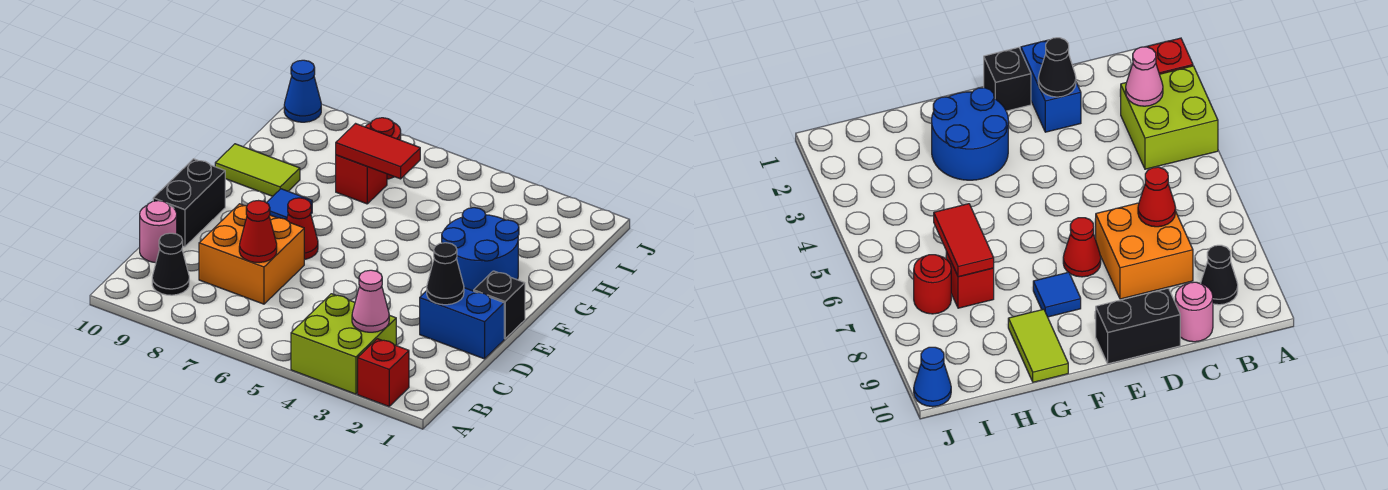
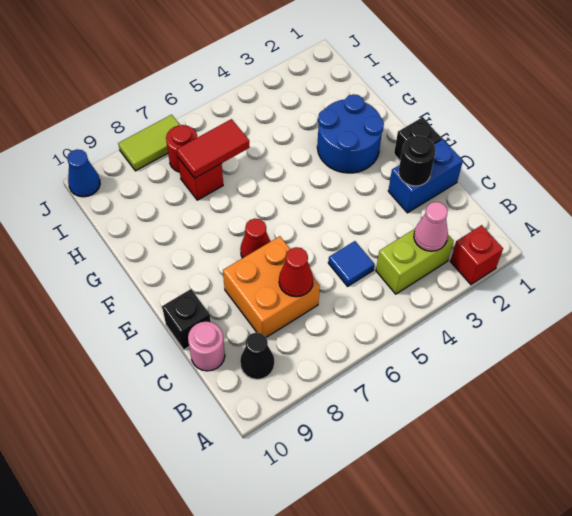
lime brick A3:B4 level 1 -> lime brick B3:B4 level 1
black cone D2 level 2 -> black round brick D2 level 2
black brick D10:E10 level 1 -> black brick D10 level 1
blue tile F8 level 1 -> blue tile C5 level 1
lime tile G9:G10 level 1 -> lime tile J7:J8 level 1

